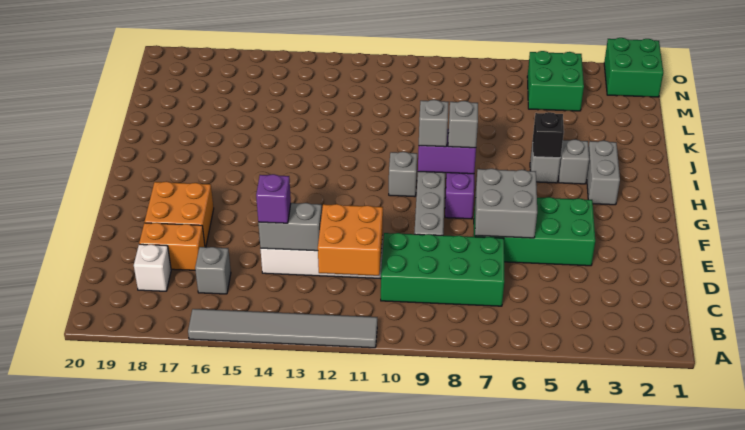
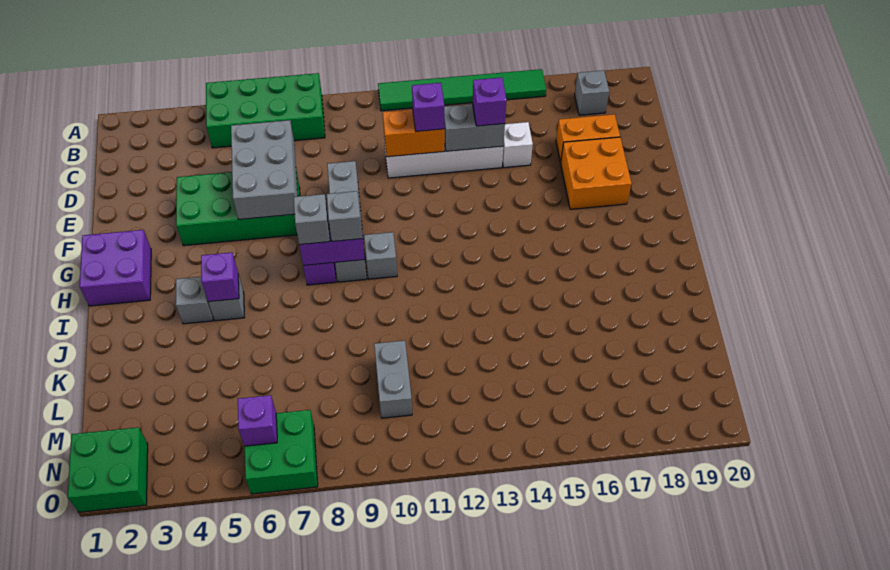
grey tile A11:A16 level 1 -> green tile A11:A16 level 1
green brick C7:D10 level 1 -> green brick A5:B8 level 1
orange brick C11:D12 level 2 -> orange brick D11:D12 level 2
grey brick C16 level 1 -> grey brick B18 level 1
white brick C18 level 1 -> white brick D15 level 1
none -> purple brick D12 level 3
grey brick E6:F7 level 2 -> grey brick D6:F7 level 2
none -> purple brick G1:H2 level 1
grey brick H3:I3 level 1 -> grey brick L10:M10 level 1
black brick I5 level 2 -> purple brick I5 level 2
green brick M4:N5 level 1 -> green brick N6:O7 level 1
none -> purple brick N6 level 2

